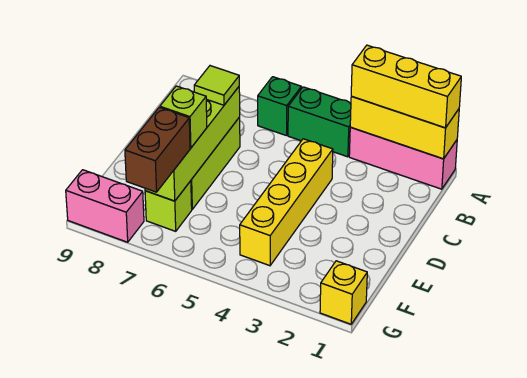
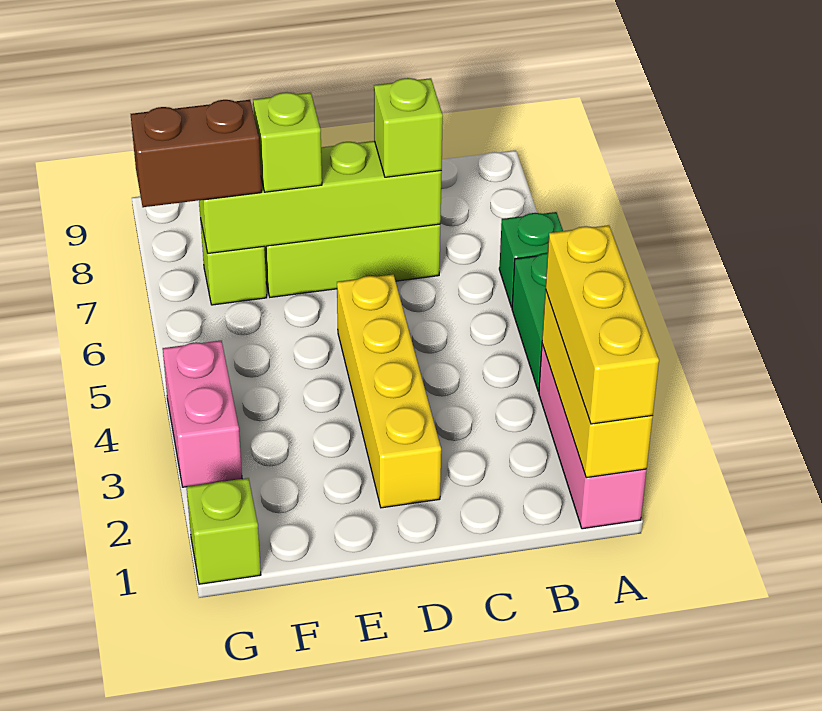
yellow brick C4:F4 level 1 -> yellow brick D2:D5 level 1
lime tile C7 level 3 -> lime brick C7 level 3
yellow brick G1 level 1 -> lime brick G1 level 1
pink brick G8:G9 level 1 -> pink brick G3:G4 level 1

